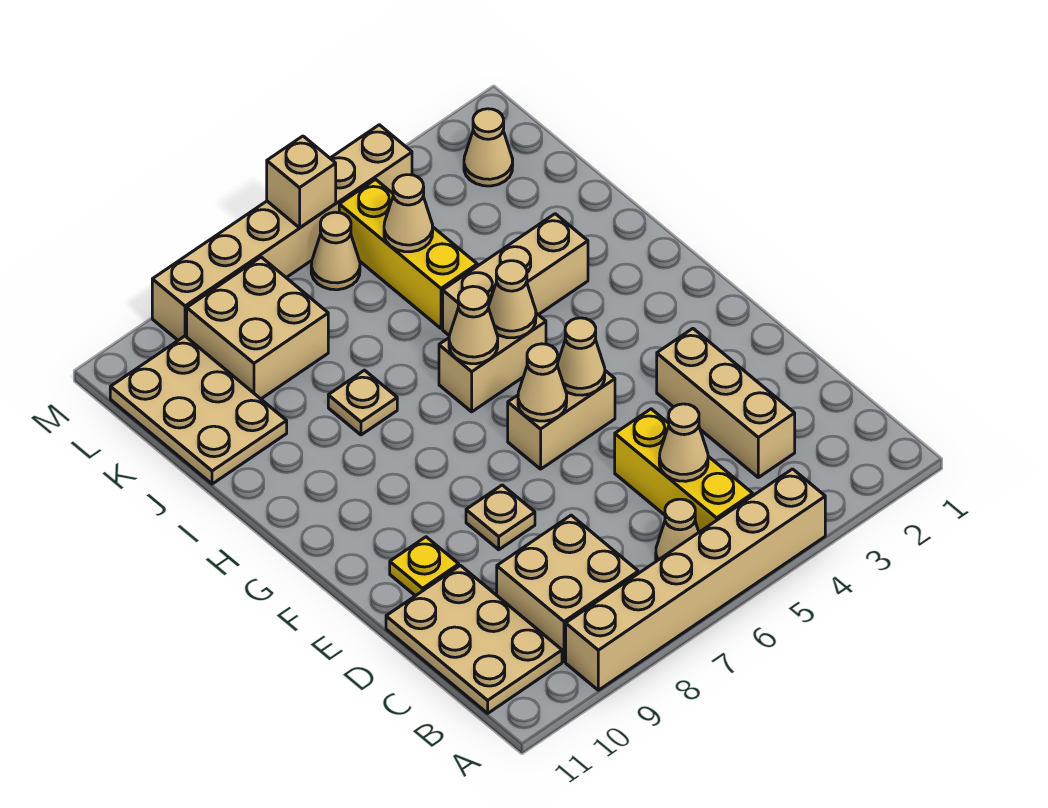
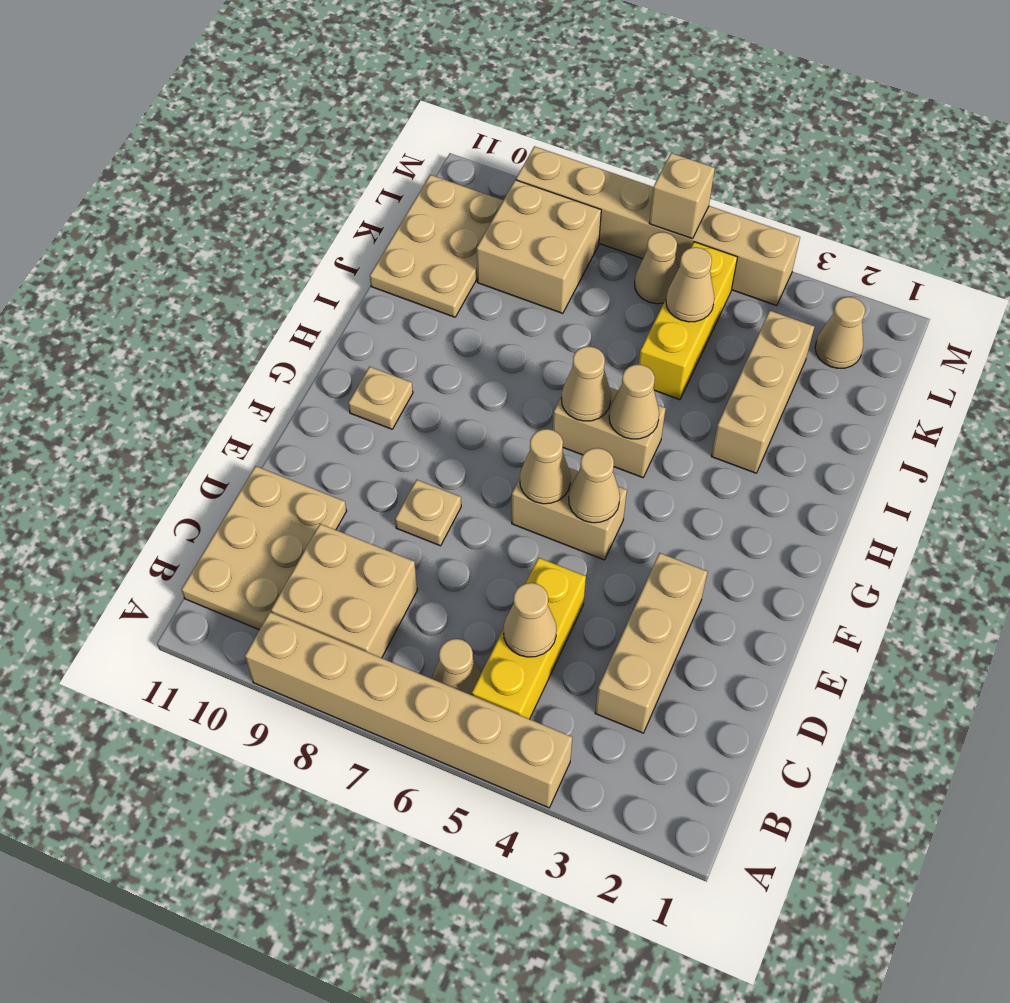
yellow plate E10 level 1 -> none
tan brick I3:I5 level 1 -> tan brick I3:K3 level 1
tan plate I8 level 1 -> tan plate G10 level 1

